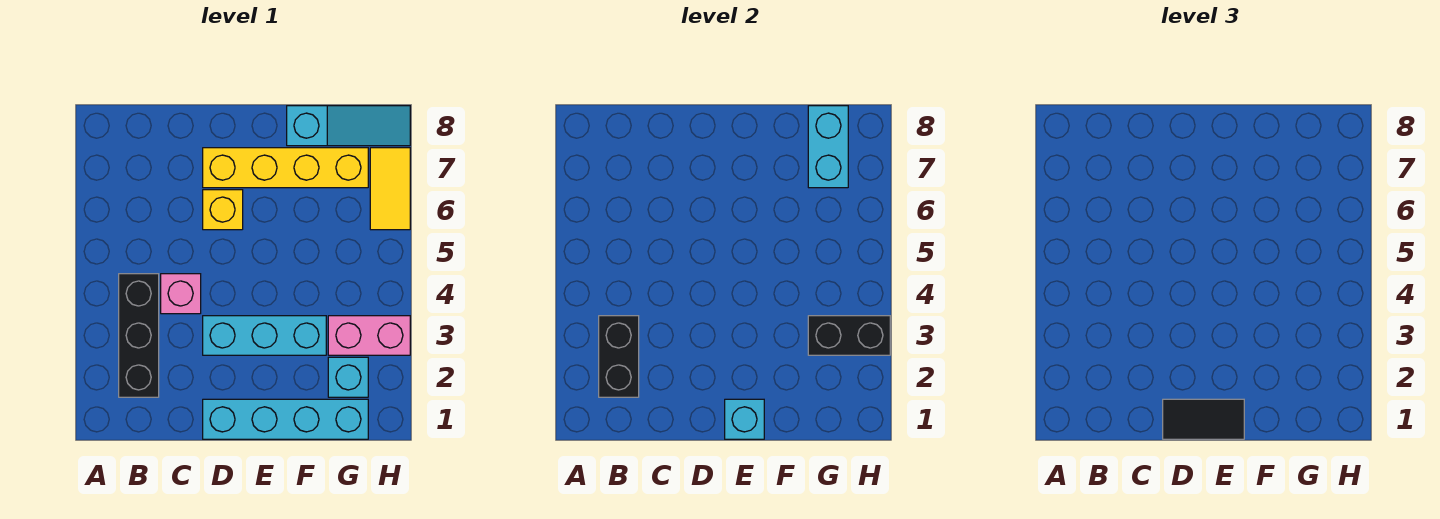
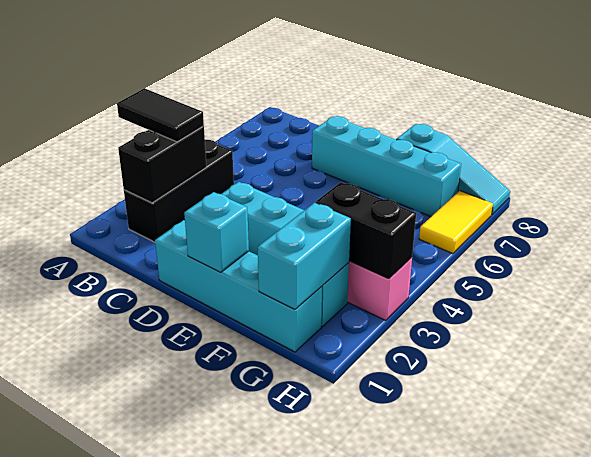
pink brick C4 level 1 -> none
black tile D1:E1 level 3 -> black tile A3:B3 level 3
yellow brick D6 level 1 -> none
yellow brick D7:G7 level 1 -> cyan brick D7:G7 level 1
cyan brick G7:G8 level 2 -> cyan brick G1:G2 level 2

